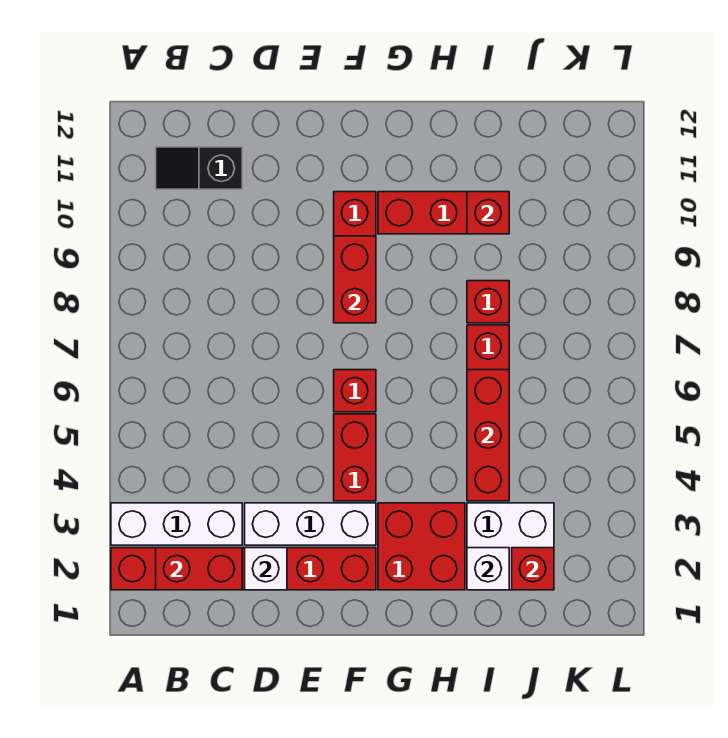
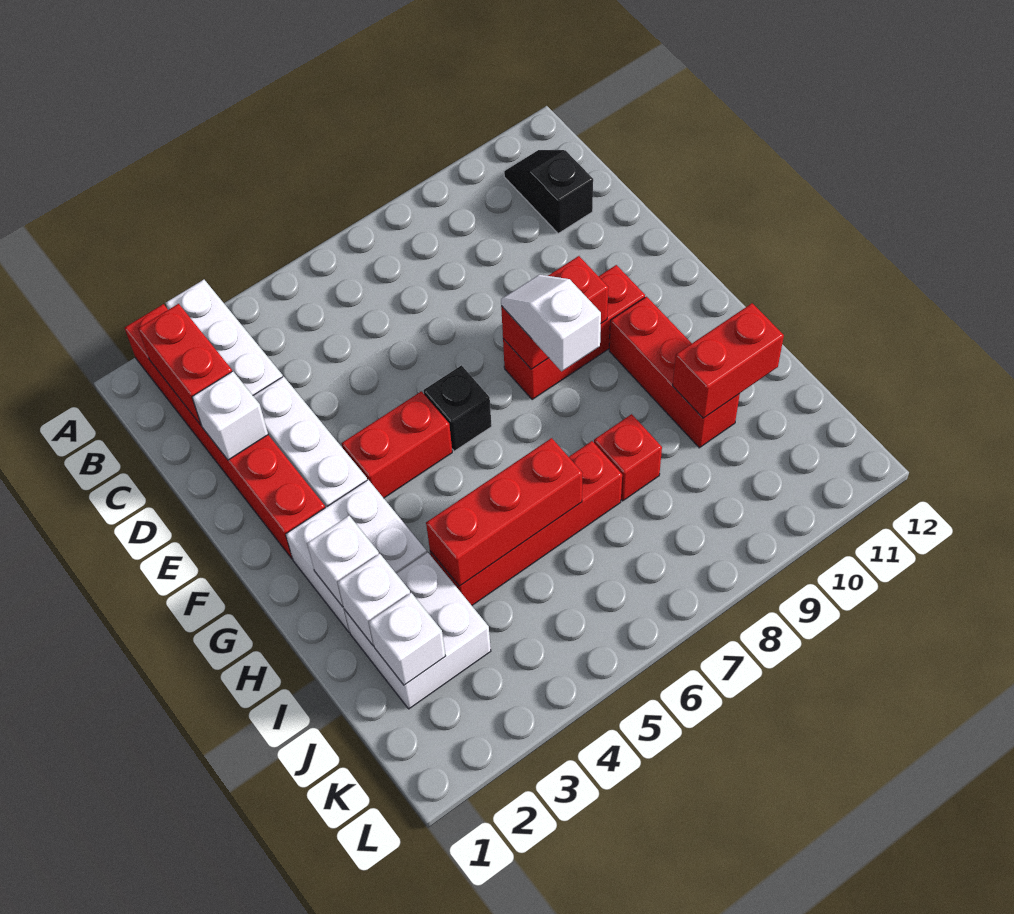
red brick F6 level 1 -> black brick F6 level 1
none -> white slope F8:G8 level 3 top G
red brick G2:H3 level 1 -> white brick G2:H3 level 1
none -> white brick H2 level 2
red brick I10 level 2 -> red brick I10:I11 level 2
red brick J2 level 2 -> white brick J2 level 2

